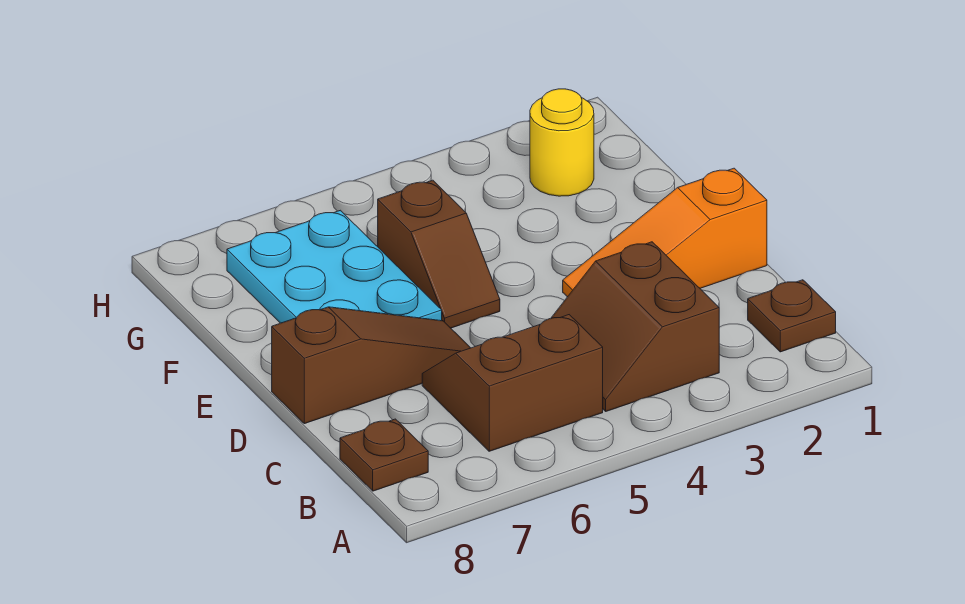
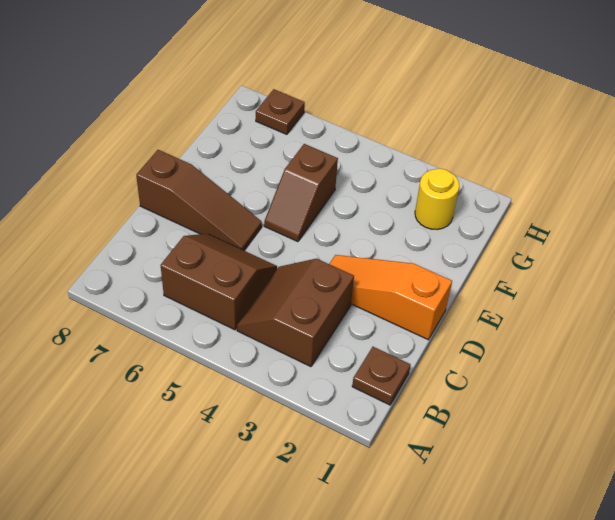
brown plate B8 level 1 -> brown plate H7 level 1
cyan plate E6:G7 level 1 -> none

